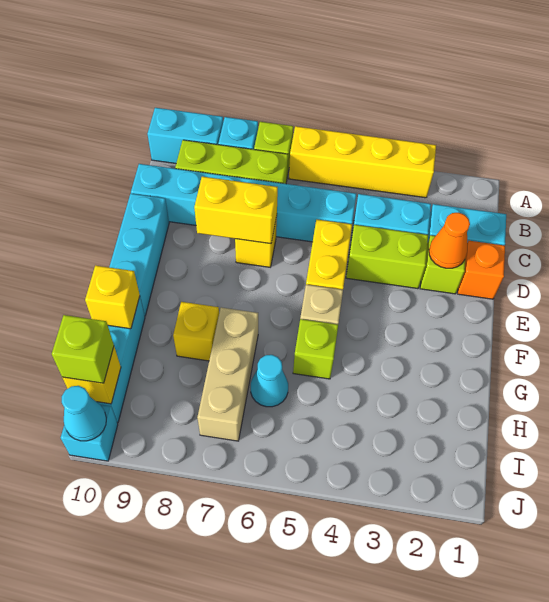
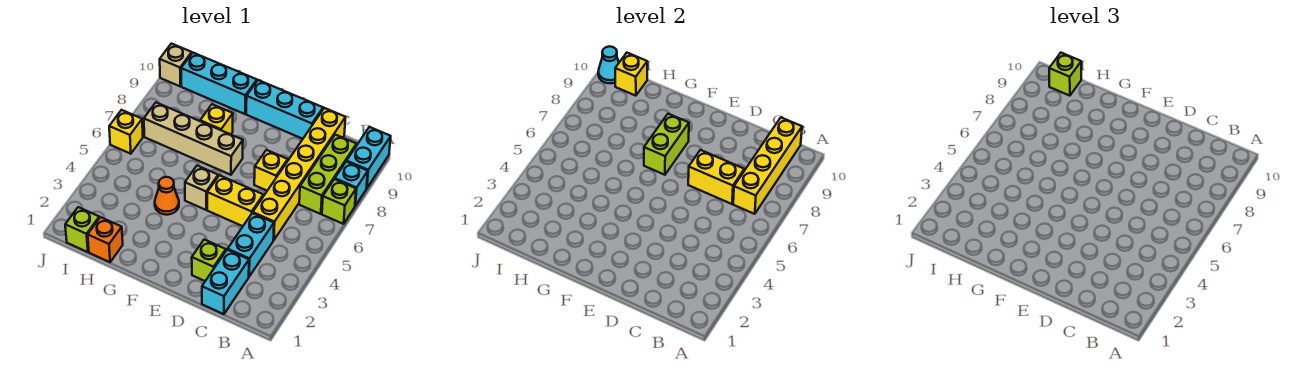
yellow brick A3:A6 level 1 -> yellow brick B7:B10 level 2
cyan brick C5:C10 level 1 -> yellow brick C5:C10 level 1
orange brick D1 level 1 -> orange brick H1 level 1
orange cone D2 level 2 -> orange cone G4 level 1
lime brick D3:D4 level 1 -> lime brick F7:F8 level 2
yellow brick D7:D8 level 2 -> yellow brick C7:D7 level 2
lime brick G5 level 1 -> lime brick I1 level 1
tan brick G7:I7 level 1 -> tan brick F7:I7 level 1
yellow brick G10 level 2 -> yellow brick J6 level 1
cyan cone H6 level 1 -> none
cyan brick J10 level 1 -> tan brick J10 level 1

